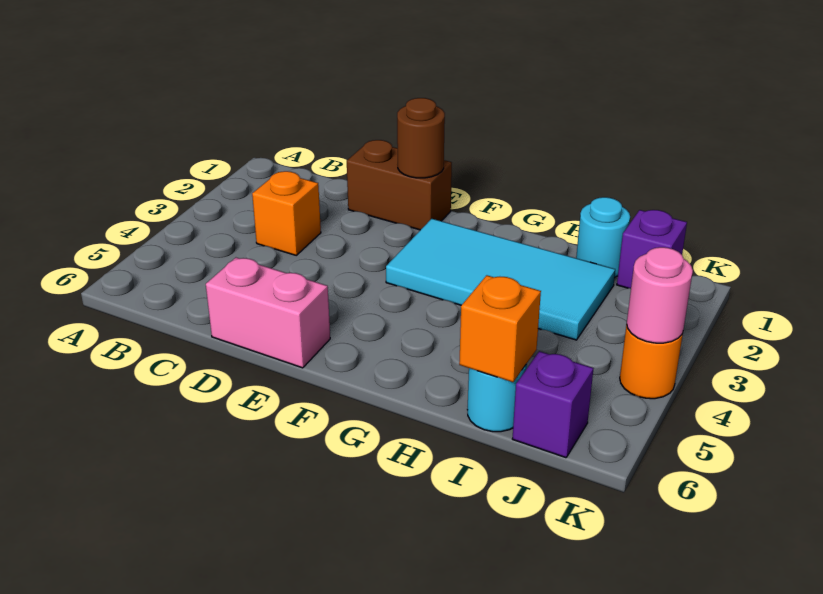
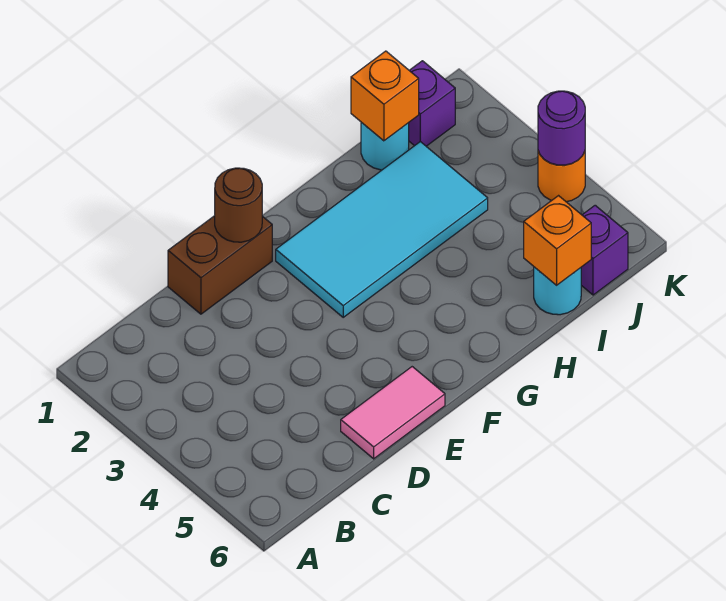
orange brick C3 level 1 -> orange brick I1 level 2
pink brick D6:E6 level 1 -> pink tile D6:E6 level 1
pink round brick K4 level 2 -> purple round brick K4 level 2

